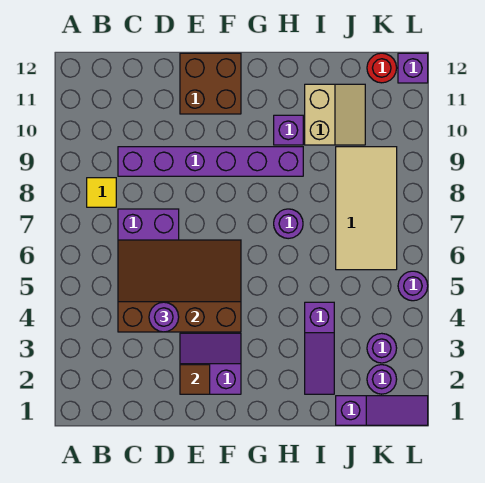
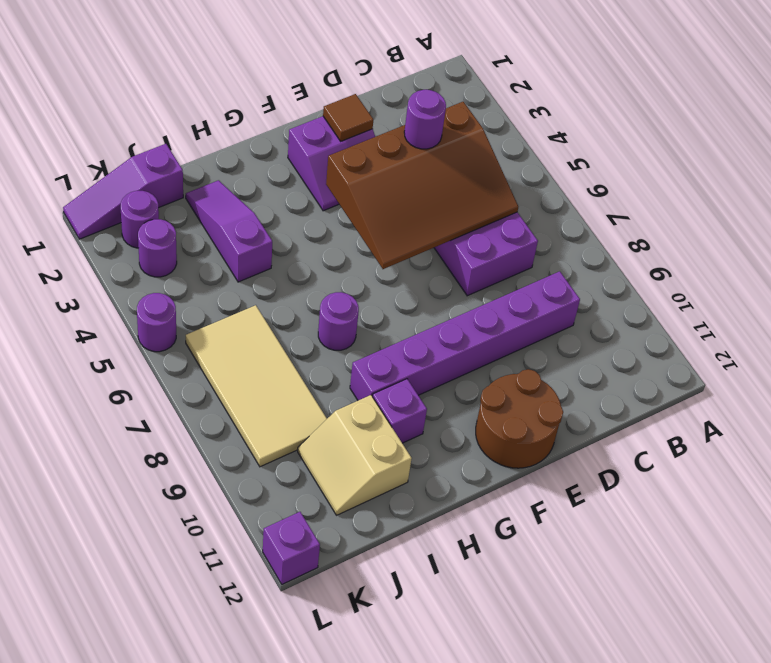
yellow tile B8 level 1 -> none
brown brick E11:F12 level 1 -> brown round brick E11:F12 level 1
red round brick K12 level 1 -> none

